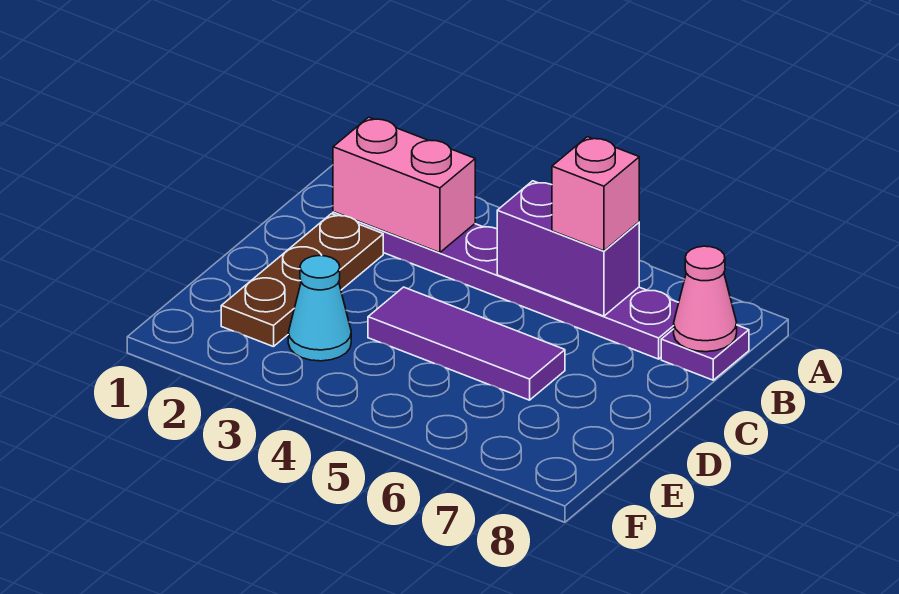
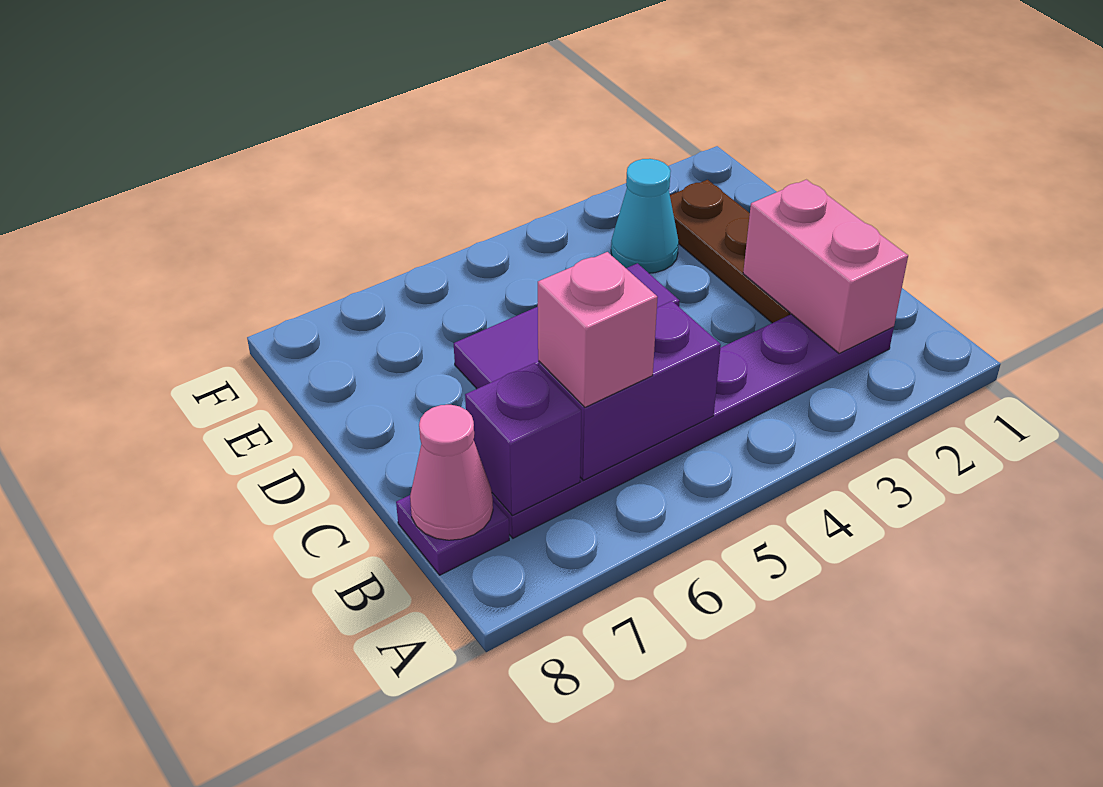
pink brick B2:B3 level 2 -> pink brick B2:C2 level 2
none -> purple brick B7 level 2

